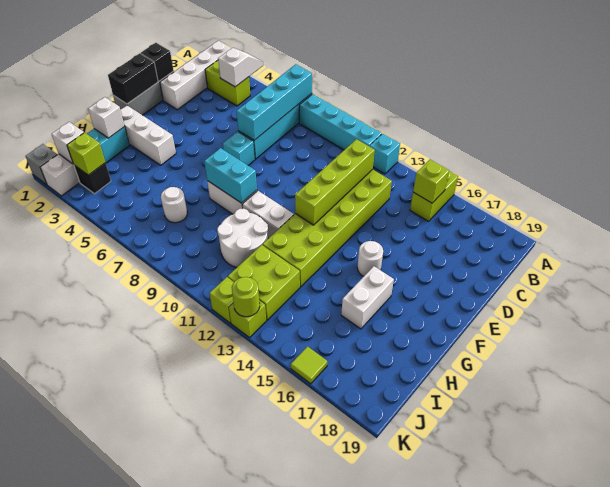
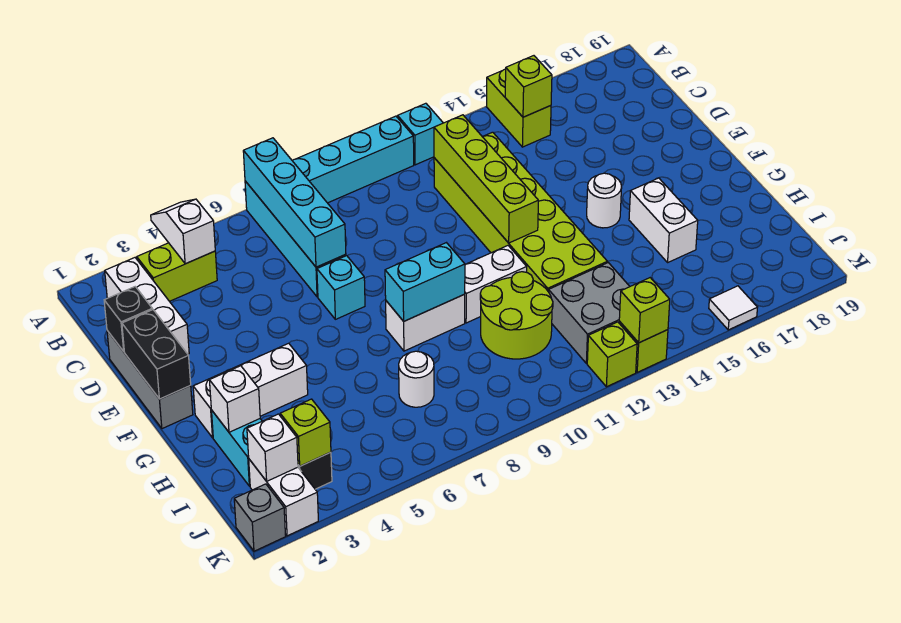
white brick A2:D2 level 1 -> white brick B2:D2 level 1
white round brick H10:I11 level 1 -> lime round brick H10:I11 level 1
lime brick I12:J13 level 1 -> grey brick I12:J13 level 1
lime round brick K13 level 2 -> lime brick K13 level 2
lime tile K16 level 1 -> white tile K16 level 1

